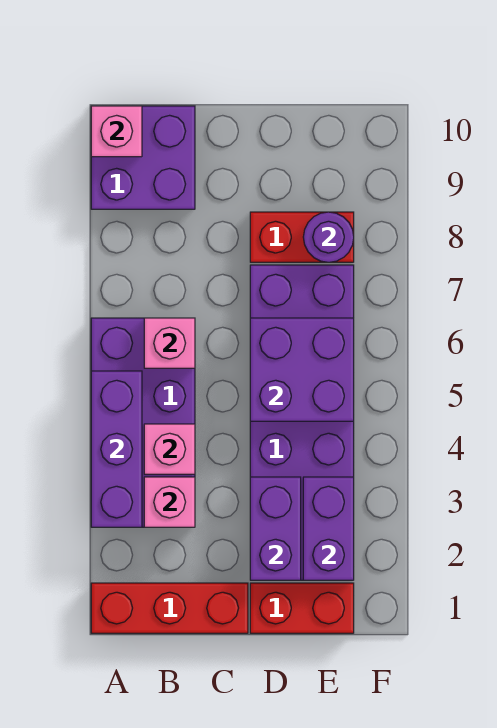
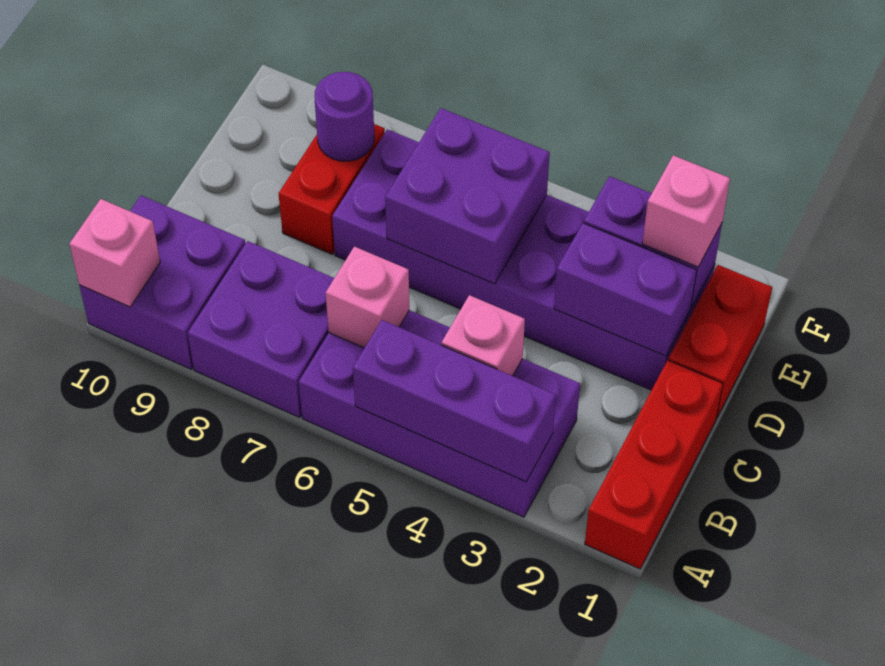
none -> purple brick A7:B8 level 1
pink brick B3 level 2 -> pink brick E2 level 3

